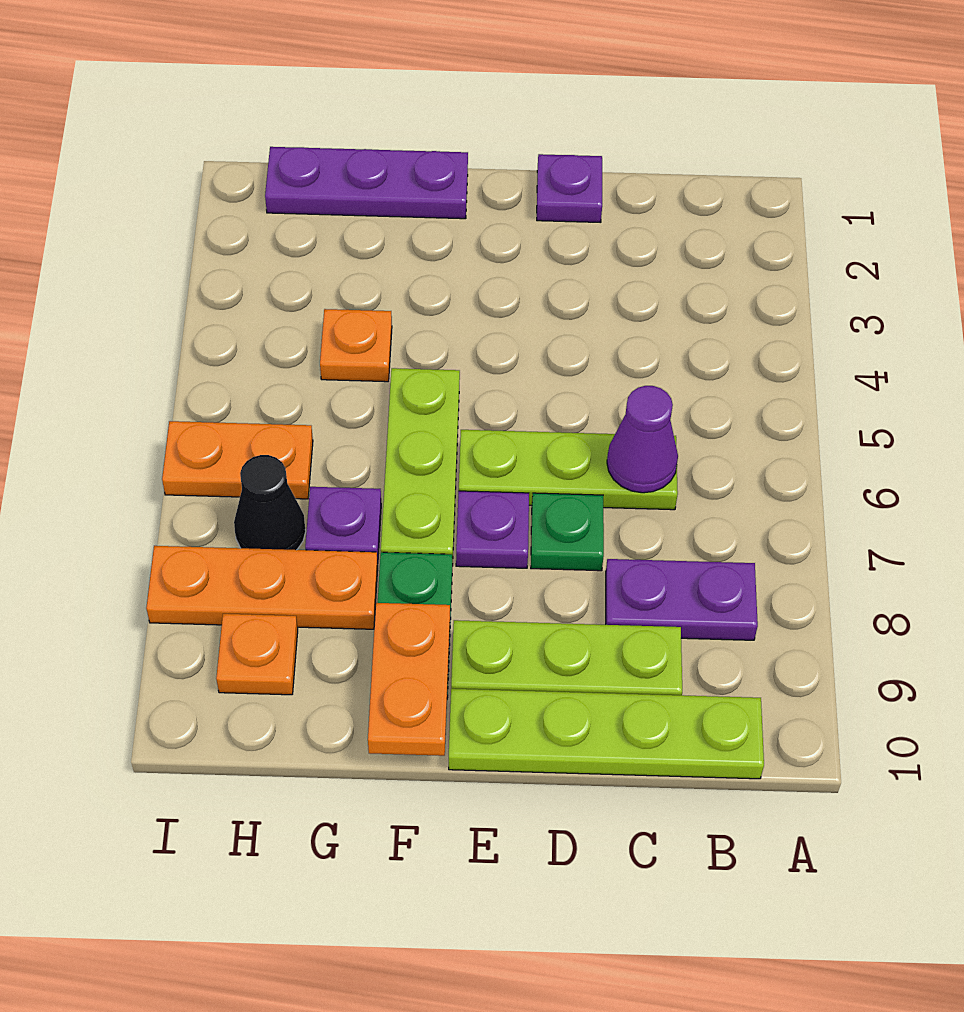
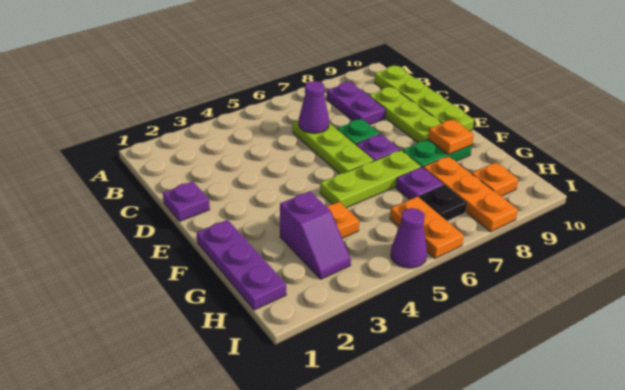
orange plate F9:F10 level 2 -> orange plate F9 level 2
none -> purple slope G3:H3 level 1 top G
black cone H7 level 1 -> black plate H7 level 1
none -> purple cone I5 level 1

